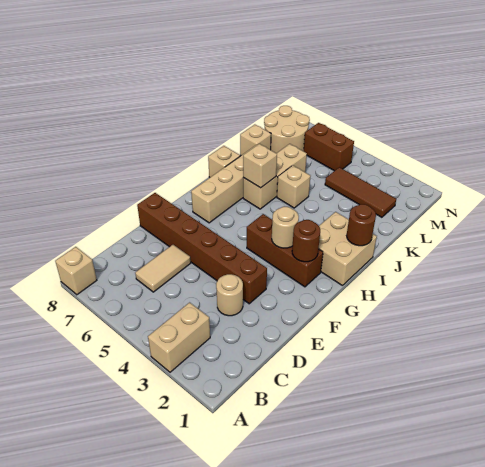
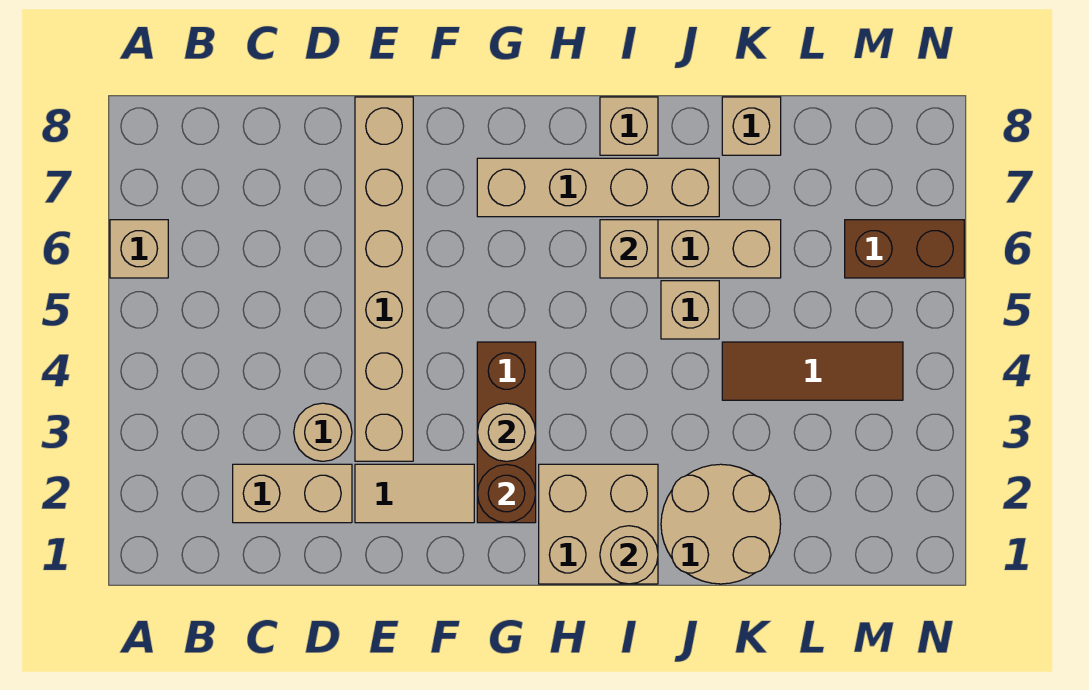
tan brick A3:B3 level 1 -> tan brick C2:D2 level 1
tan brick A8 level 1 -> tan brick A6 level 1
tan tile C6:D6 level 1 -> tan tile E2:F2 level 1
brown brick E3:E8 level 1 -> tan brick E3:E8 level 1
brown round brick I1 level 2 -> tan round brick I1 level 2
brown tile L2:L4 level 1 -> brown tile K4:M4 level 1
tan round brick L7:M8 level 1 -> tan round brick J1:K2 level 1
brown brick M5:M6 level 1 -> brown brick M6:N6 level 1

